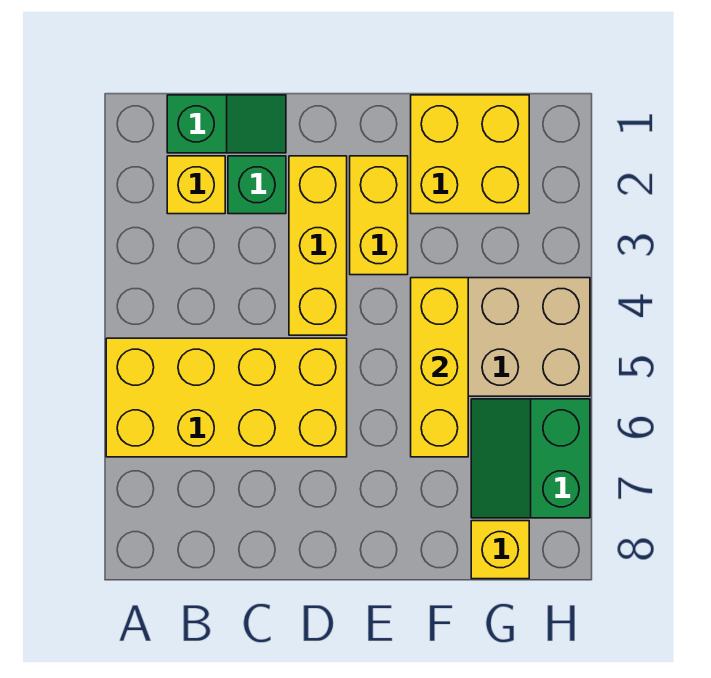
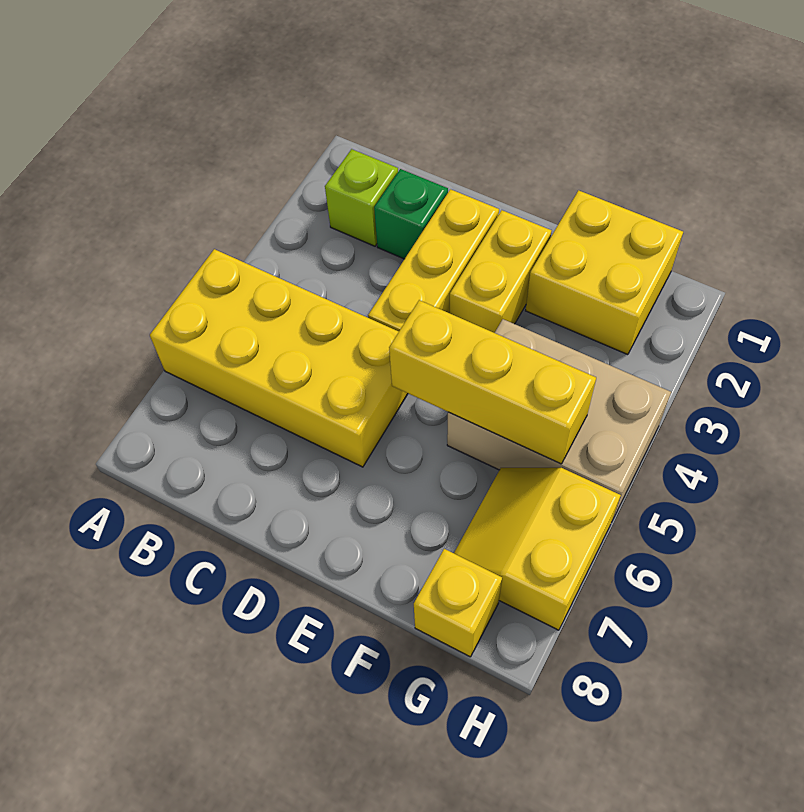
green slope B1:C1 level 1 top B -> none
yellow brick B2 level 1 -> lime brick B2 level 1
yellow brick F4:F6 level 2 -> yellow brick E5:G5 level 2
green slope G6:H7 level 1 top H -> yellow slope G6:H7 level 1 top H

